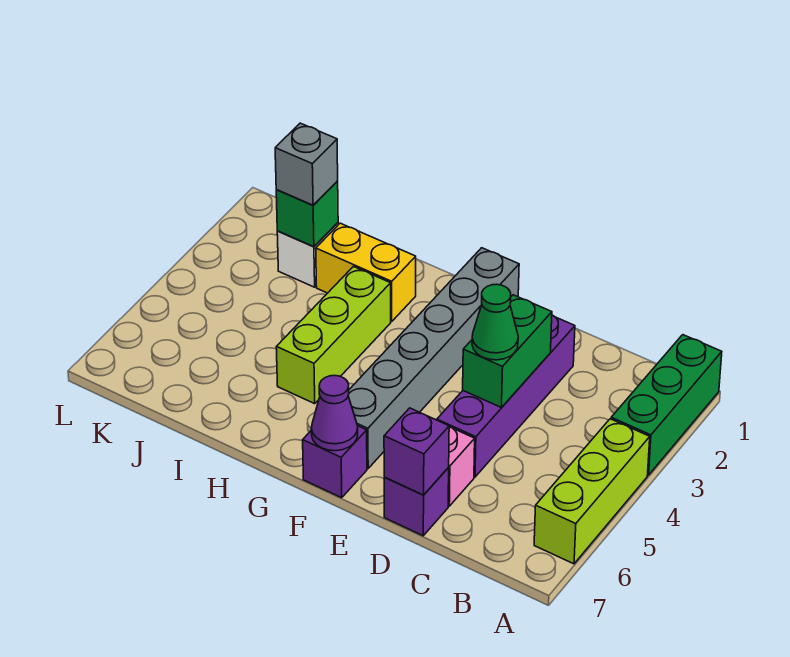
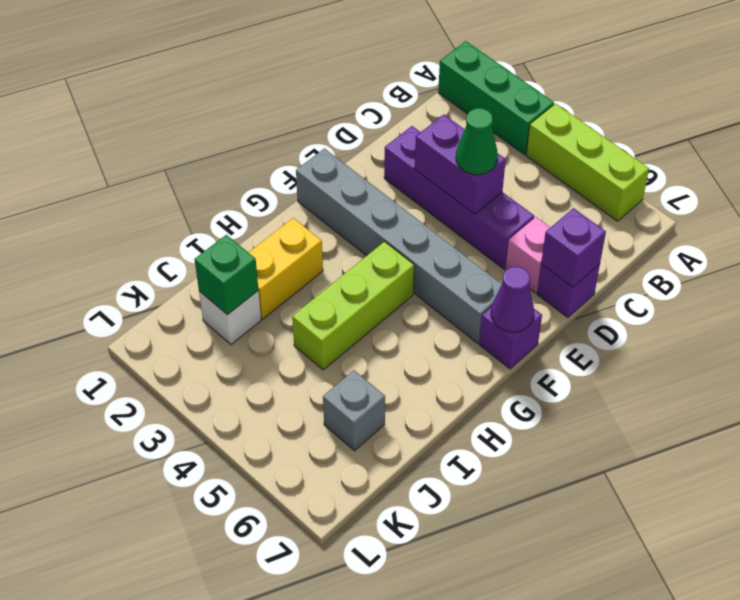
green brick D3:D4 level 2 -> purple brick D3:D4 level 2
lime brick H3:H5 level 1 -> lime brick G4:I4 level 1
grey brick J2 level 3 -> grey brick J6 level 1

